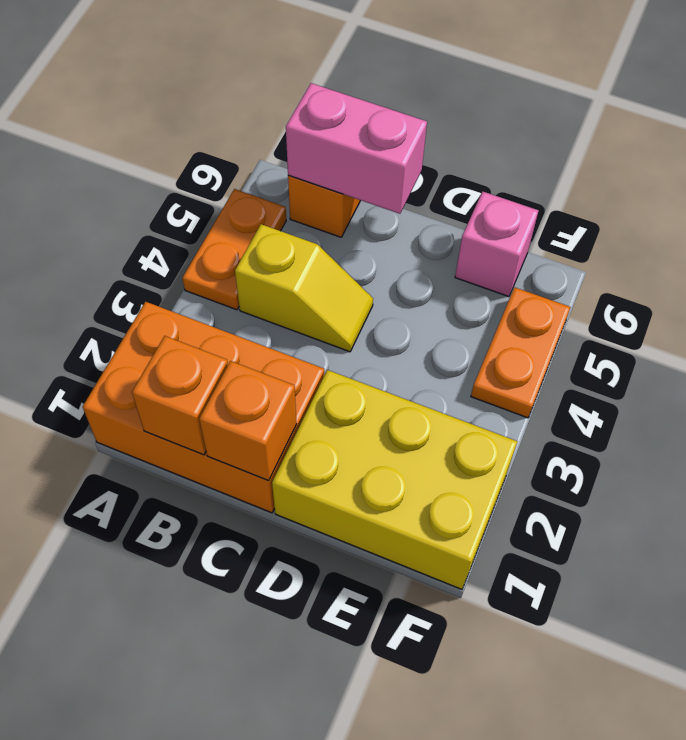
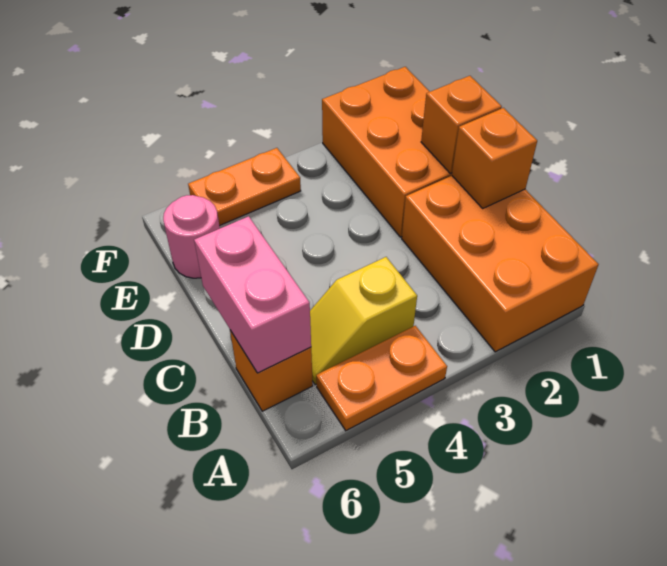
orange brick B1 level 2 -> orange brick D1 level 2
yellow slope B4:C4 level 1 top B -> yellow slope B4:B5 level 1 top 4
yellow brick D1:F2 level 1 -> orange brick D1:F2 level 1
pink brick E6 level 1 -> pink round brick E6 level 1

